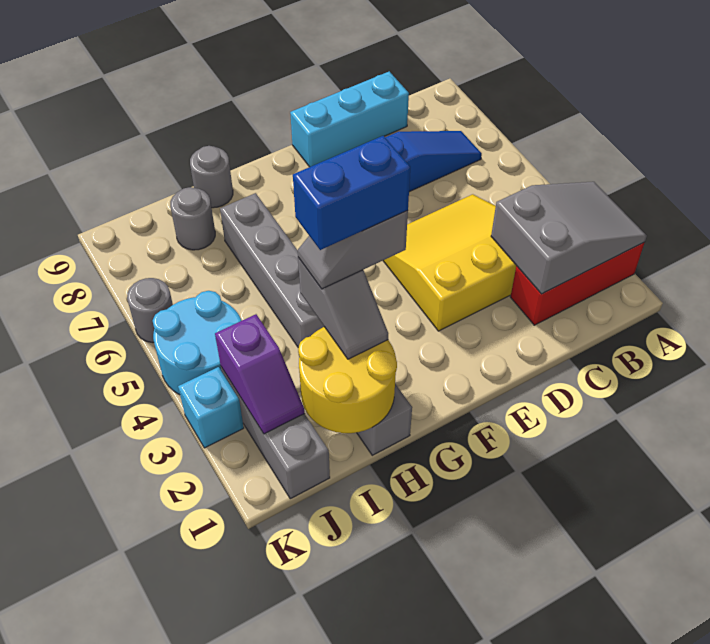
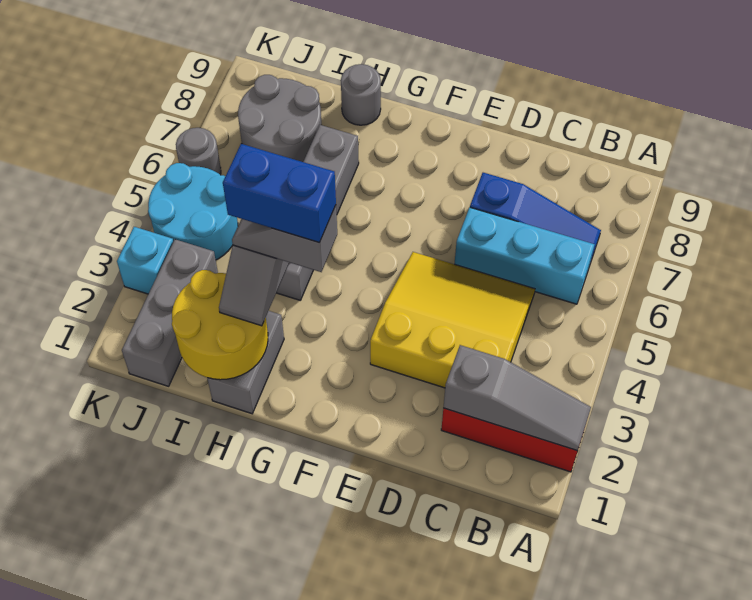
grey slope A2:C3 level 2 top C -> grey slope A2:C2 level 2 top C
cyan brick C9:E9 level 1 -> cyan brick B6:D6 level 1
grey round brick I8 level 1 -> grey round brick I7:J8 level 1
purple slope J2:J3 level 2 top 3 -> none

